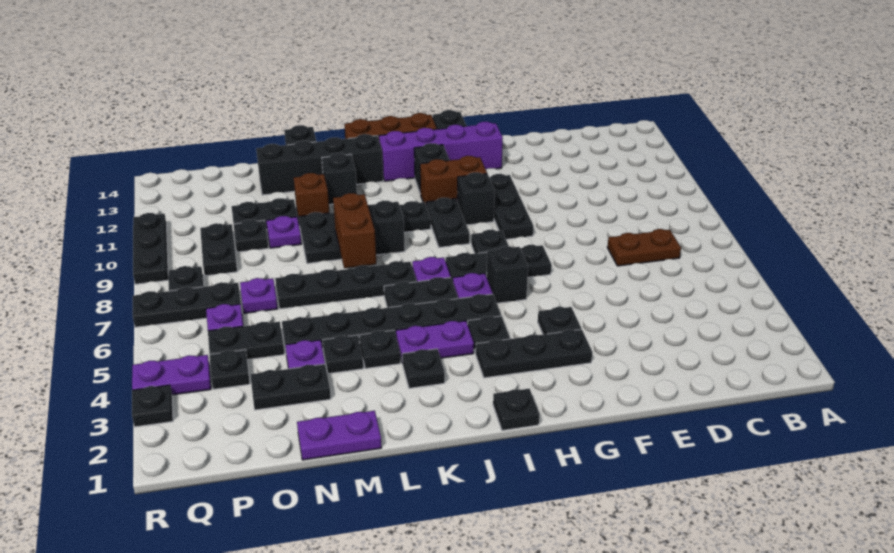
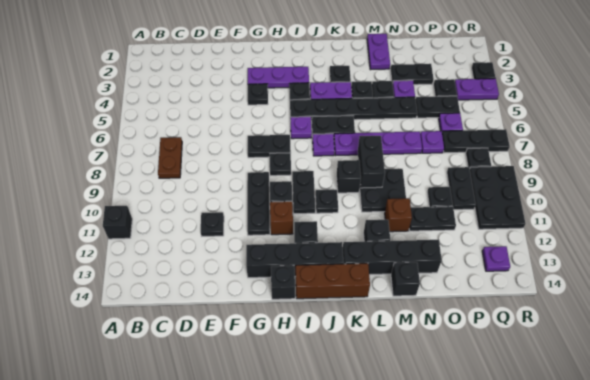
brown plate C7:D7 level 1 -> brown plate C7:C8 level 1
black plate G3:I3 level 1 -> purple plate G3:I3 level 1
black plate G7:I7 level 1 -> black plate G7:H7 level 1
purple brick G13:J13 level 1 -> black brick G13:J13 level 1
black brick H6 level 1 -> black brick A11 level 1
brown brick H11:I11 level 1 -> brown brick H11 level 1
black plate I1 level 1 -> black plate E11 level 1
black plate K7:N7 level 1 -> purple plate K7:N7 level 1
brown brick L8:L9 level 2 -> black brick L8:L9 level 2
purple plate M1:N1 level 1 -> purple plate M1:M2 level 1
purple plate N10 level 1 -> purple plate Q13 level 1
black plate R9:R11 level 1 -> black plate Q9:R11 level 1

